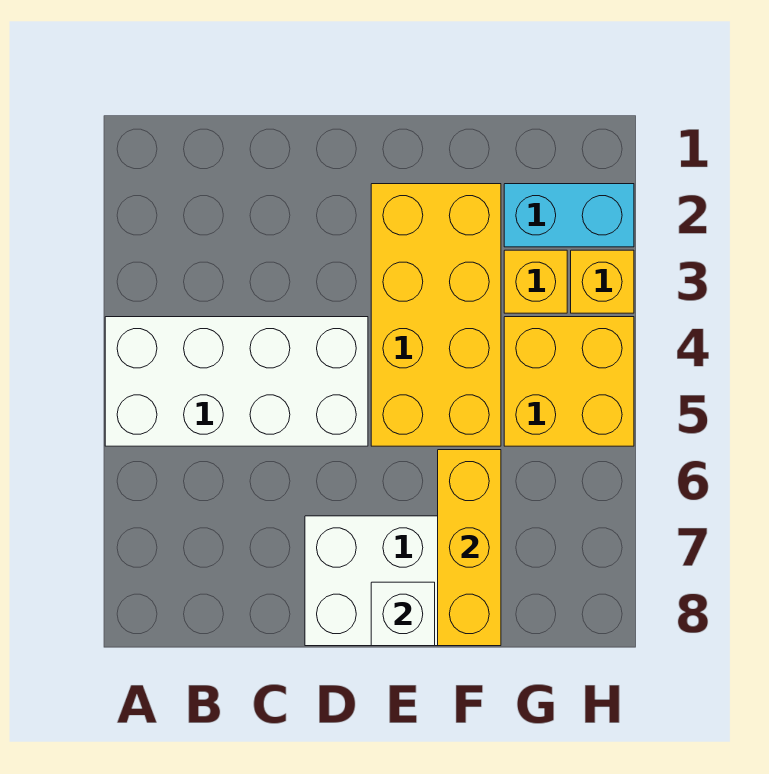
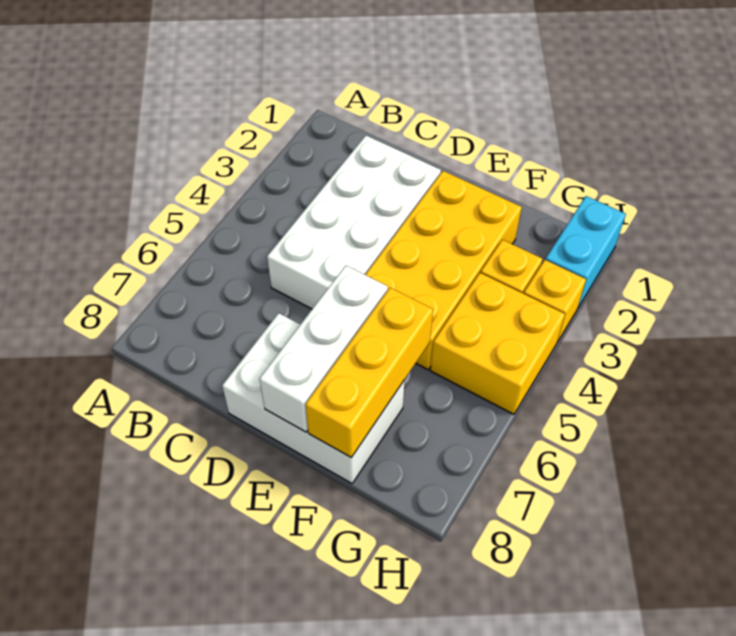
white brick A4:D5 level 1 -> white brick C2:D5 level 1
white brick E8 level 2 -> white brick E6:E8 level 2
cyan brick G2:H2 level 1 -> cyan brick H1:H2 level 1

